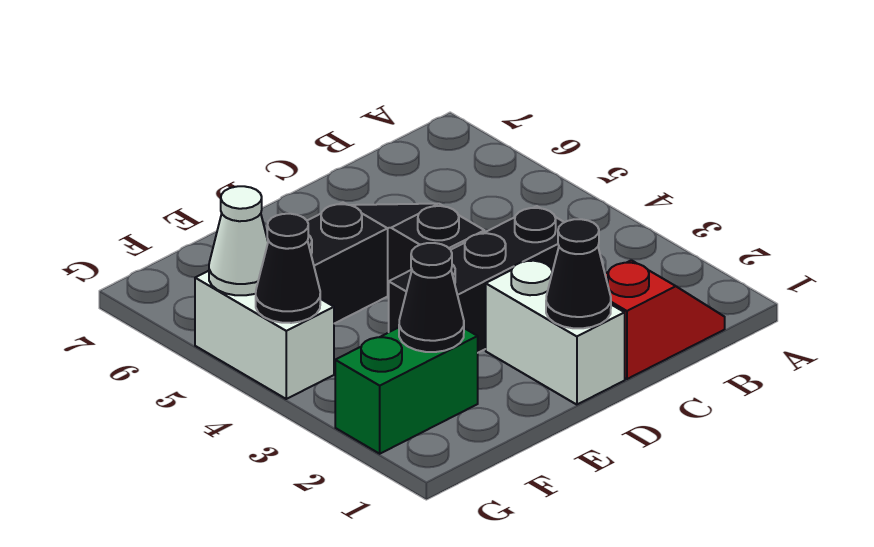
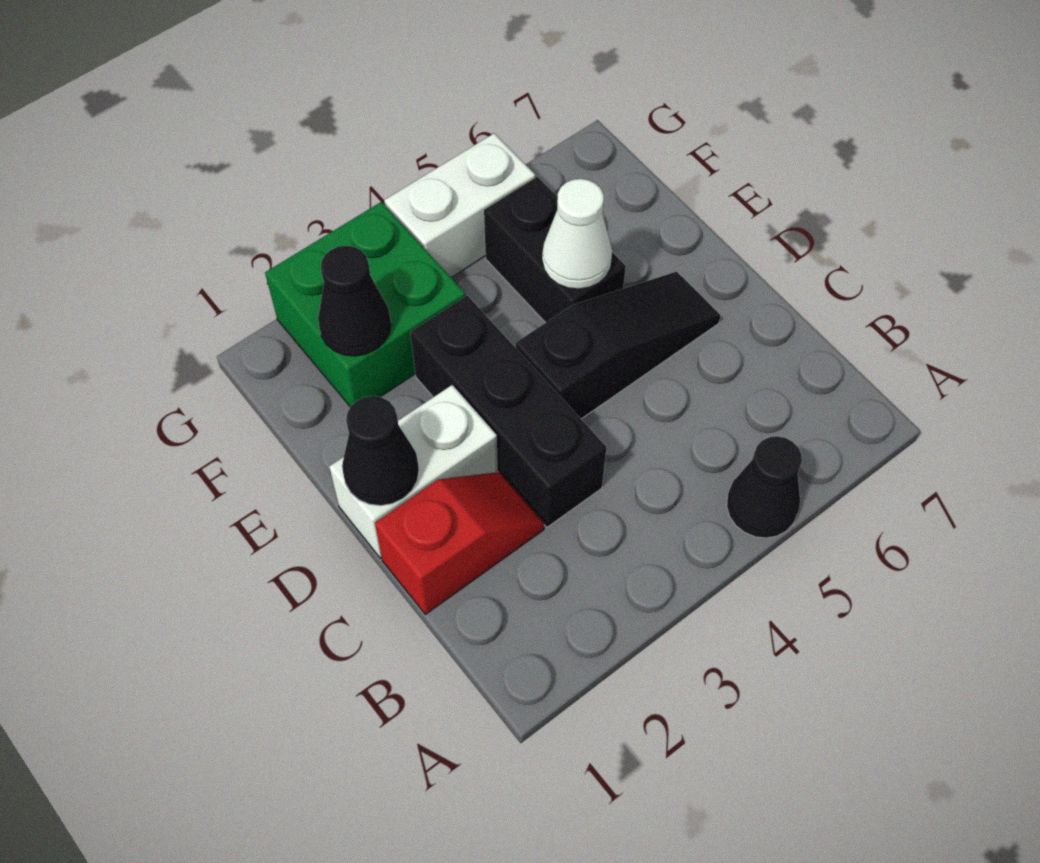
red slope B1:C1 level 1 top C -> red slope C1:C2 level 1 top 1
green brick F2:G2 level 1 -> green brick F2:G3 level 1
black cone G4 level 2 -> black cone A5 level 1
white cone G5 level 2 -> white cone E5 level 2

